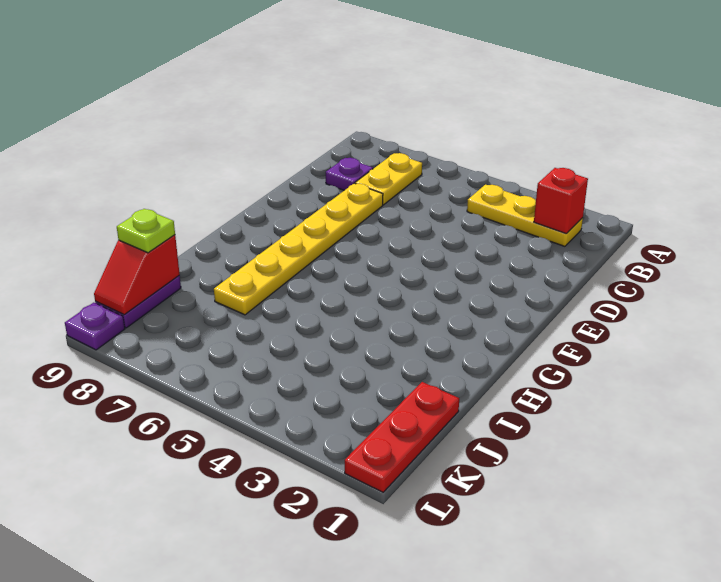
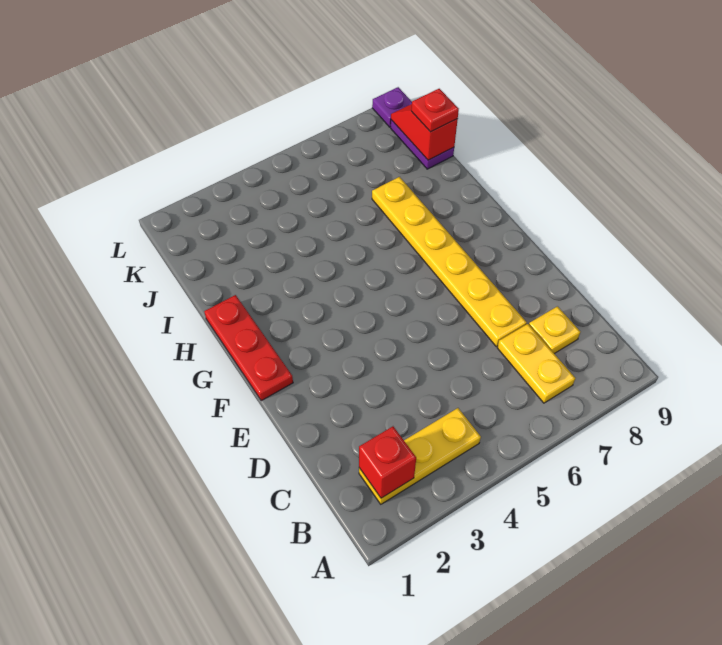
purple plate C8 level 1 -> yellow plate C8 level 1
red plate J1:L1 level 1 -> red plate F1:H1 level 1
lime plate J9 level 3 -> red plate J9 level 3

